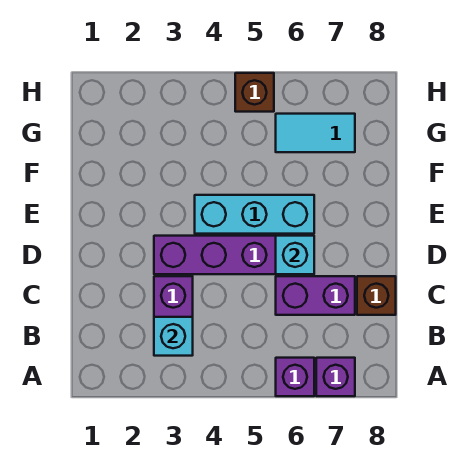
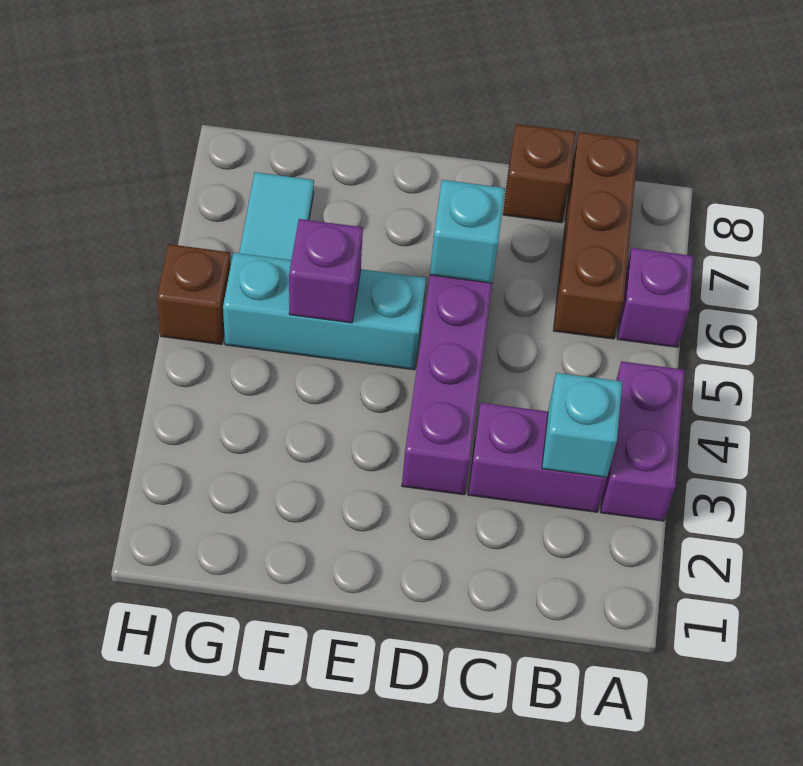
purple brick A7 level 1 -> purple brick F5 level 2
none -> brown brick B6:B8 level 1
purple brick C6:C7 level 1 -> purple brick A3:A4 level 1
cyan brick E4:E6 level 1 -> cyan brick E5:G5 level 1

